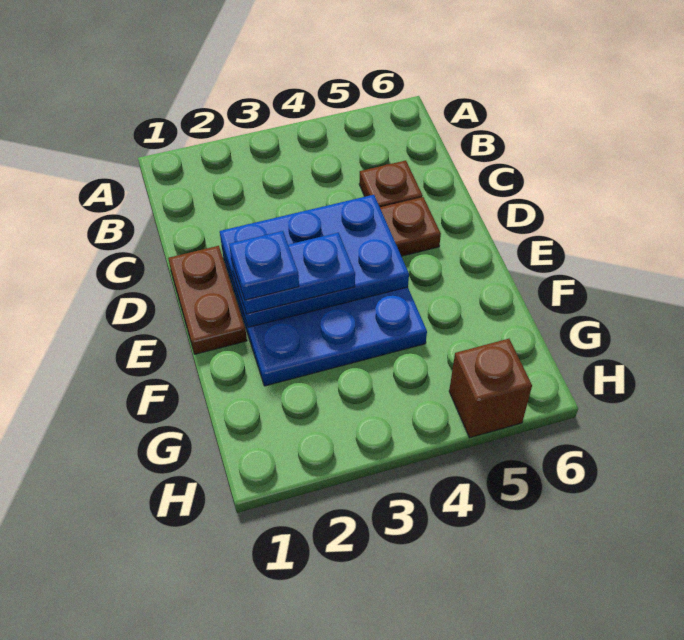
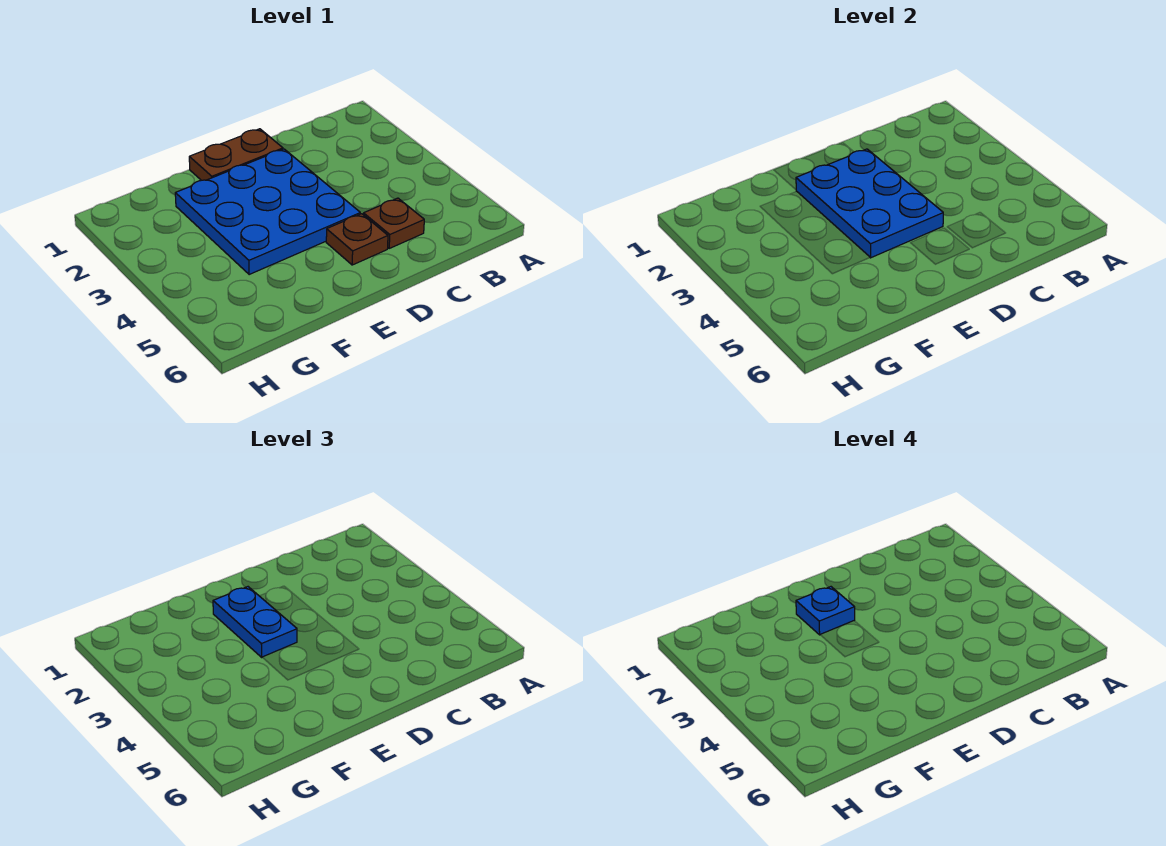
brown brick H5 level 1 -> none

